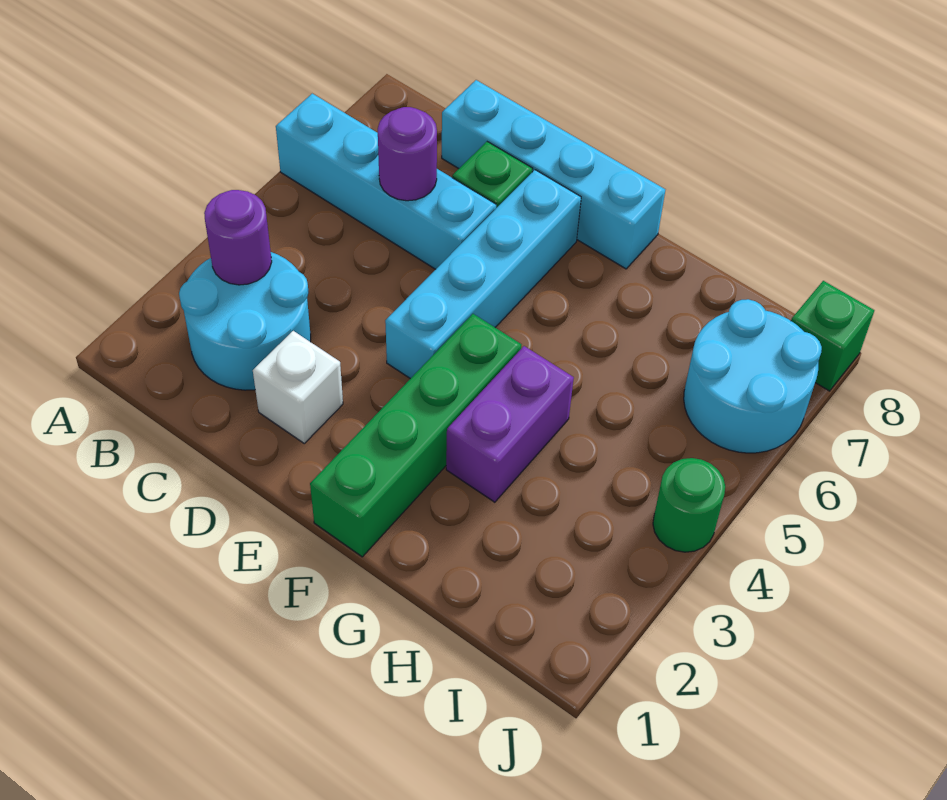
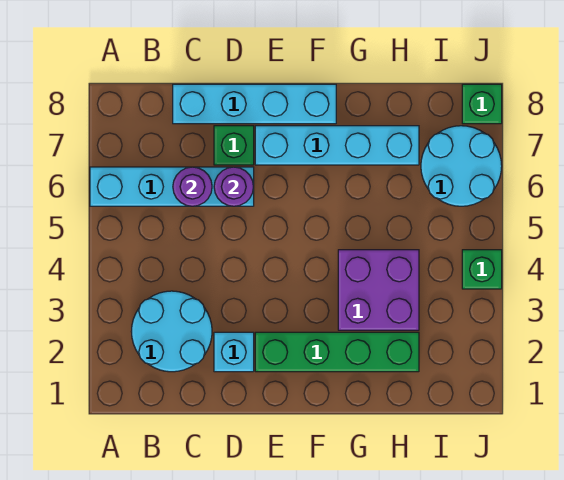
purple round brick B3 level 2 -> purple round brick D6 level 2
white brick D2 level 1 -> cyan brick D2 level 1
cyan brick E4:E7 level 1 -> cyan brick E7:H7 level 1
green brick F1:F4 level 1 -> green brick E2:H2 level 1
purple brick G3:G4 level 1 -> purple brick G3:H4 level 1
green round brick J4 level 1 -> green brick J4 level 1

